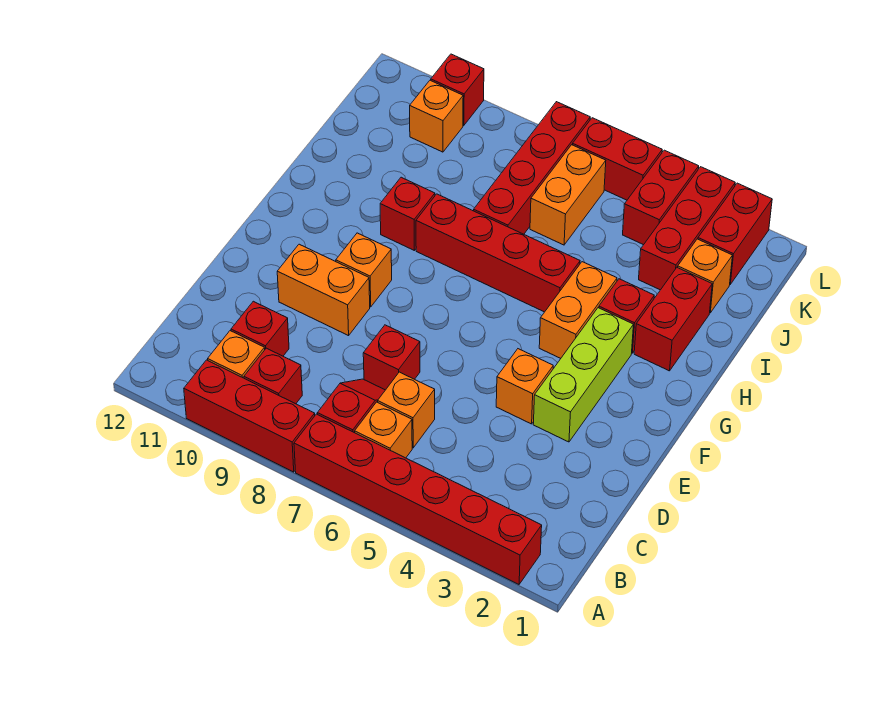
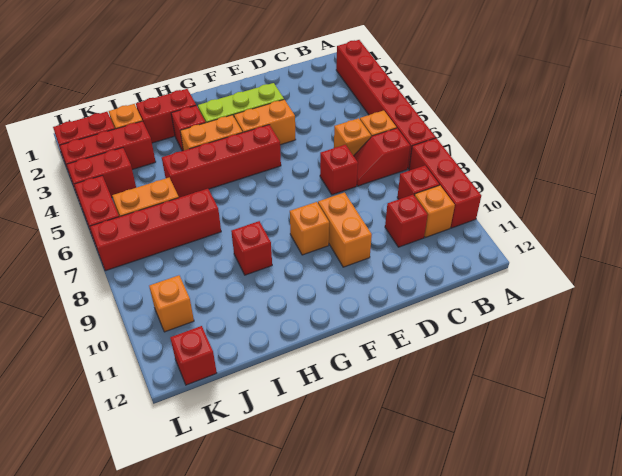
orange brick E4 level 1 -> orange brick E4:F4 level 1
red brick H5:H8 level 1 -> red brick F5:I5 level 1
red brick L10 level 1 -> red brick K12 level 1

